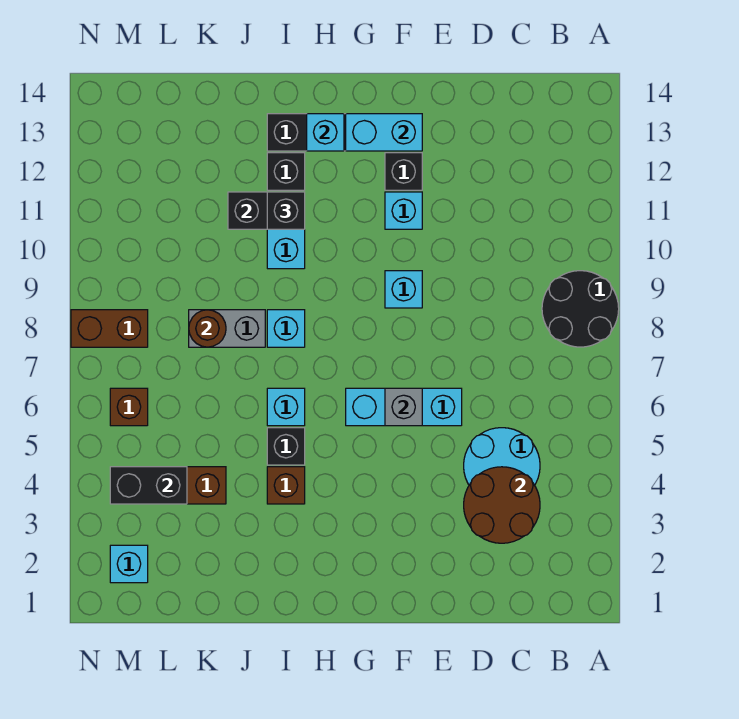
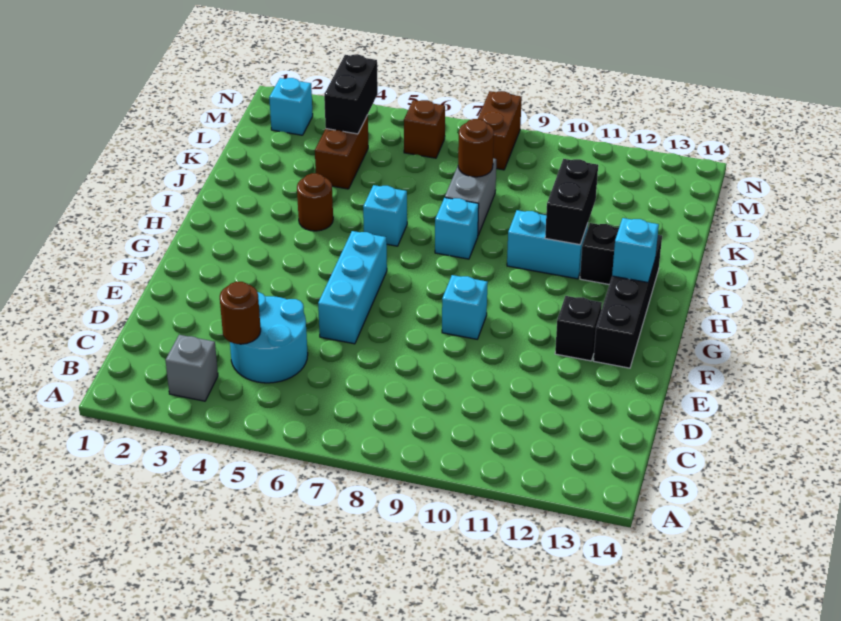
black round brick A8:B9 level 1 -> none
brown round brick C3:D4 level 2 -> brown round brick C4 level 2
grey brick F6 level 2 -> grey brick B3 level 1
cyan brick F11 level 1 -> none
cyan brick F13:G13 level 2 -> none
brown brick I4 level 1 -> brown round brick I4 level 1
black brick I5 level 1 -> none
black brick I11 level 3 -> none

